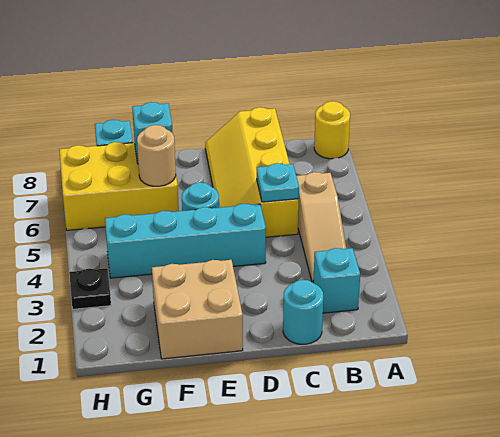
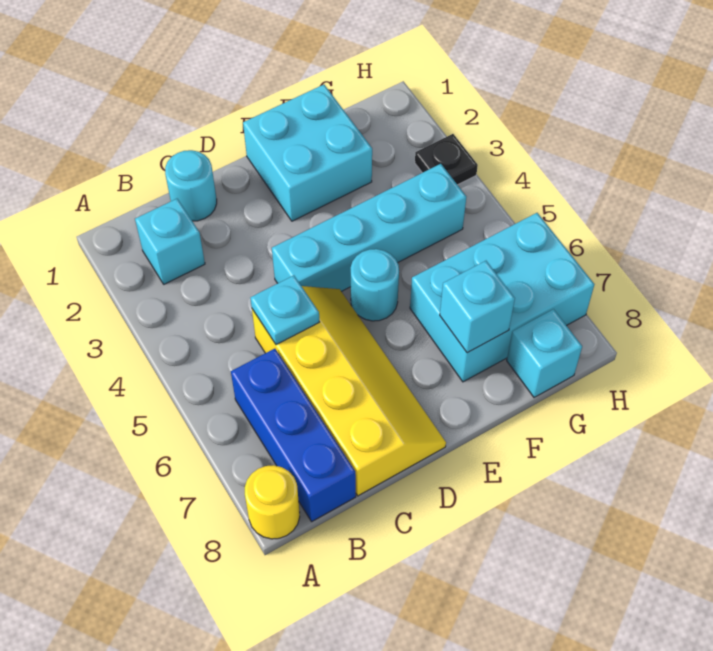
tan slope B3:B5 level 1 top 5 -> none
none -> blue brick B6:B8 level 1
tan brick E1:F2 level 1 -> cyan brick E1:F2 level 1
yellow brick F6:H7 level 1 -> cyan brick F6:H7 level 1
tan round brick F6 level 2 -> none

